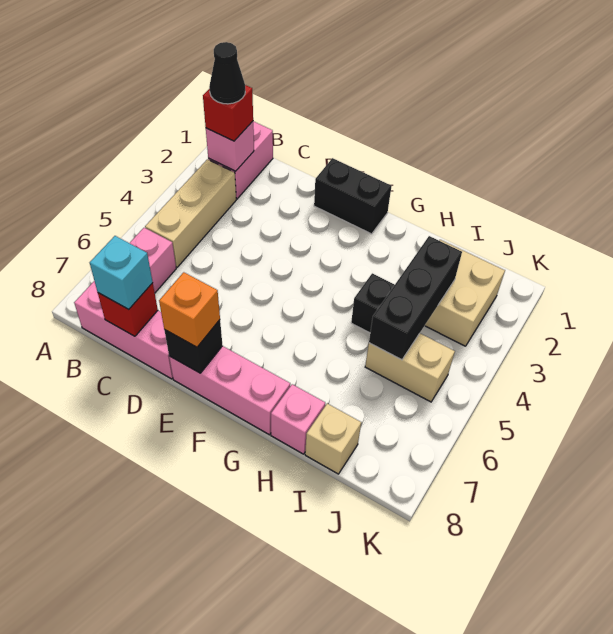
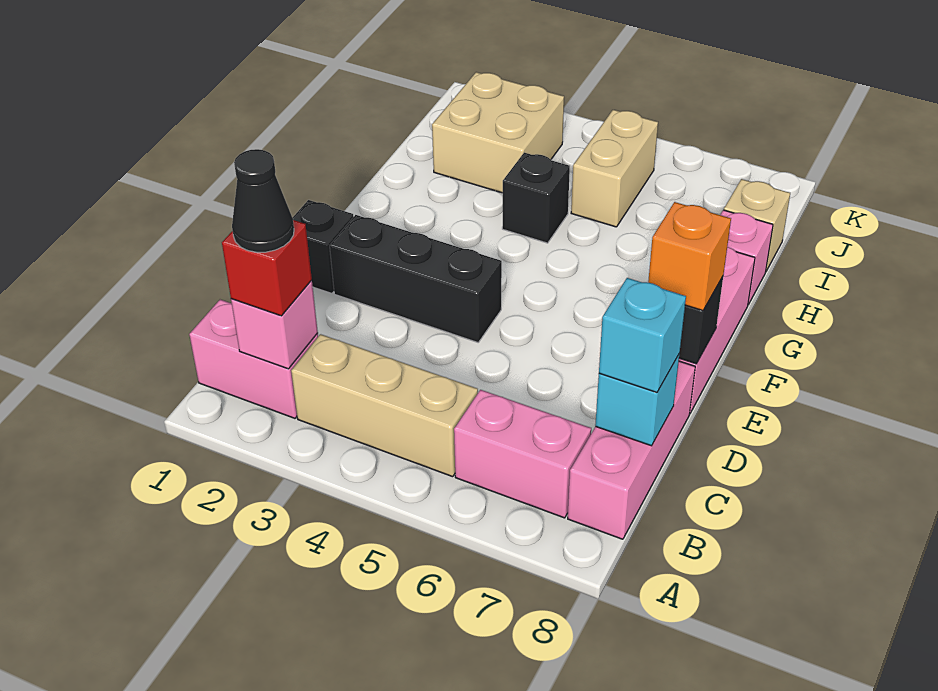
red brick C8 level 2 -> cyan brick C8 level 2
black brick E1:F1 level 1 -> black brick E1 level 1
black brick I3:I5 level 2 -> black brick E2:E4 level 1

